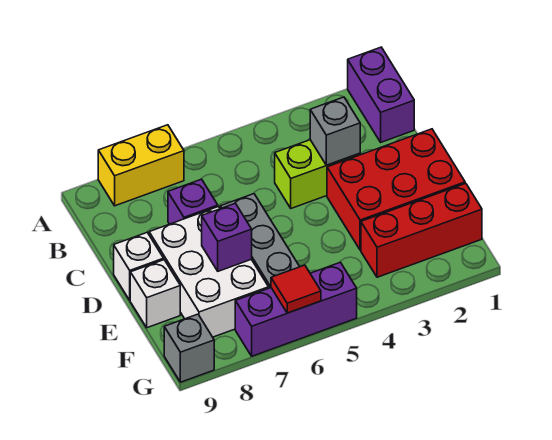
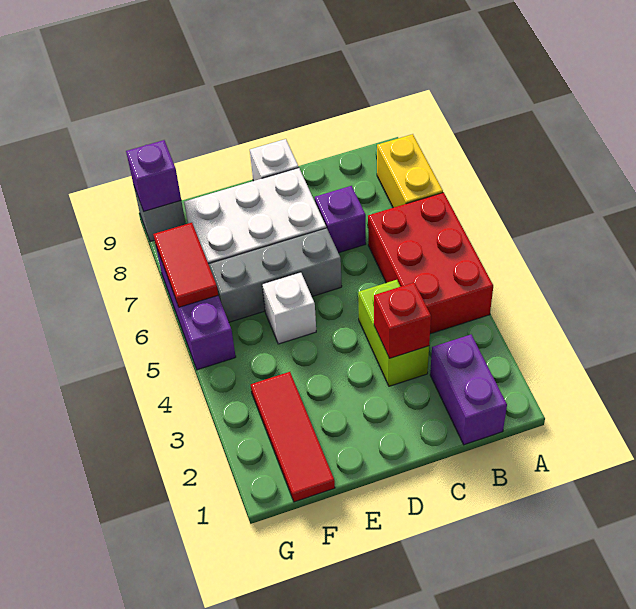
purple brick A1:B1 level 1 -> purple brick B1:B2 level 1
grey brick C3 level 2 -> red brick C3 level 2
red brick D1:E3 level 1 -> red brick A4:B6 level 1
purple brick E7 level 2 -> purple brick G9 level 2
white brick E9 level 1 -> white brick E5 level 1
red brick F1:F3 level 1 -> red tile F1:F3 level 1
red tile G6 level 2 -> red tile G6:G7 level 2

